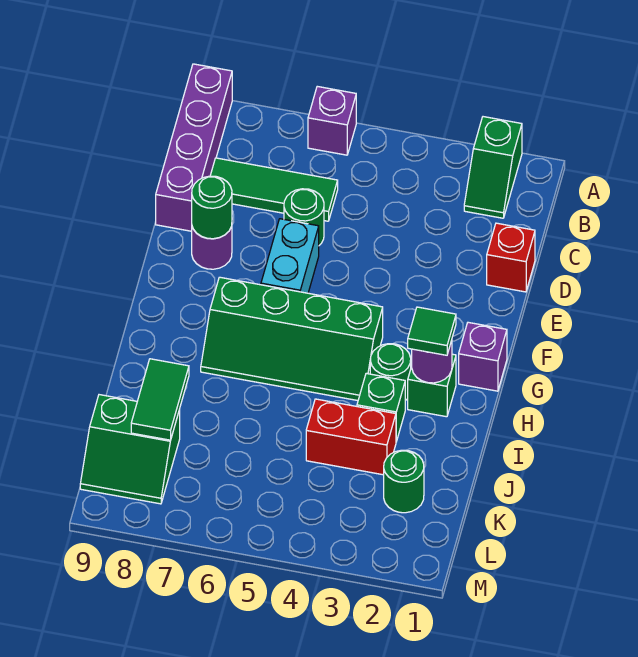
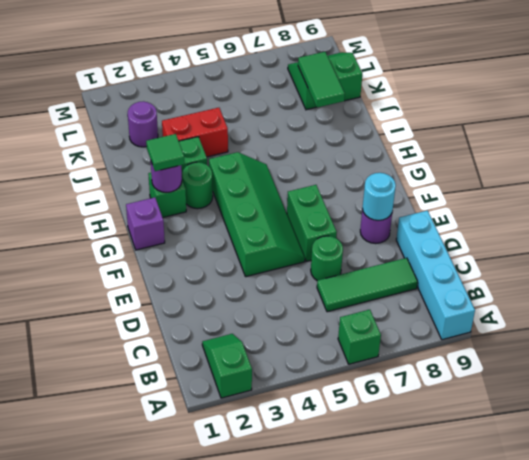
purple brick A6 level 1 -> green brick A6 level 1
purple brick A9:D9 level 1 -> cyan brick A9:D9 level 1
red brick D1 level 1 -> none
cyan brick E6:F6 level 1 -> green brick E6:F6 level 1
green round brick E8 level 2 -> cyan round brick E8 level 2
green slope G4:H7 level 1 top G -> green slope E4:H5 level 1 top 4
green round brick K2 level 1 -> purple round brick K2 level 1

